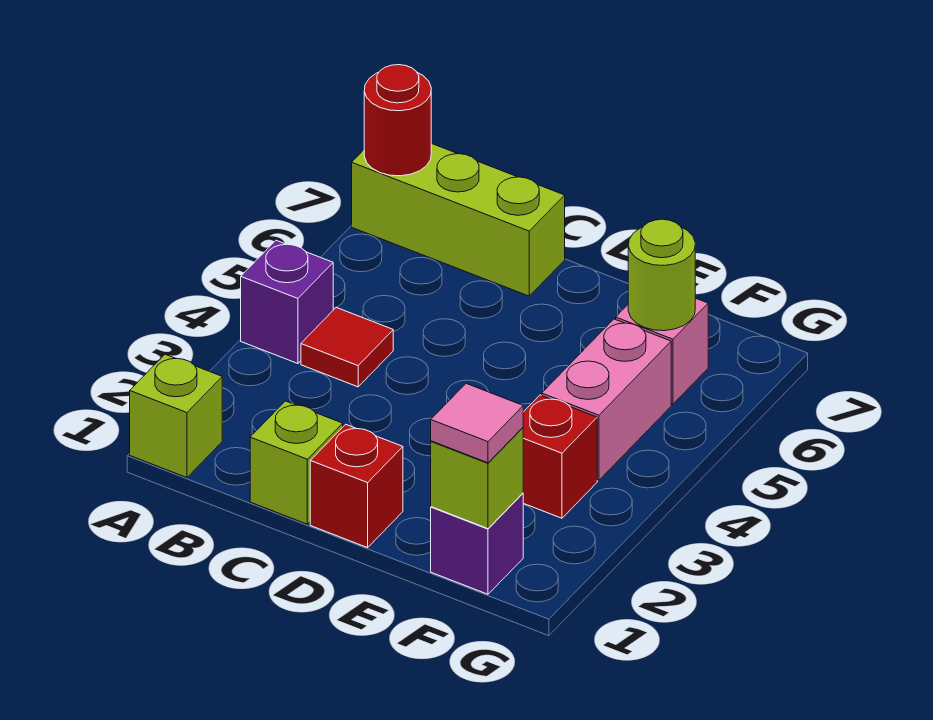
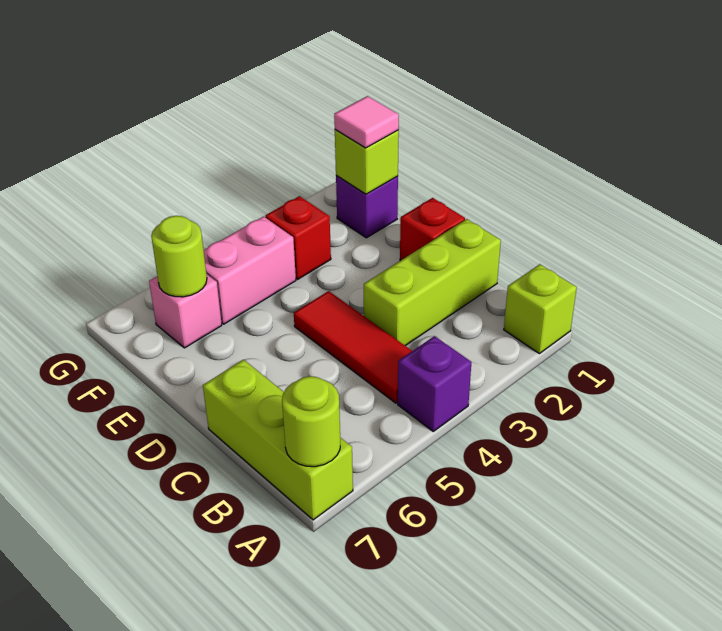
red round brick A7 level 2 -> lime round brick A7 level 2
red tile B4 level 1 -> red tile B4:D4 level 1
lime brick C1 level 1 -> lime brick C1:C3 level 1

